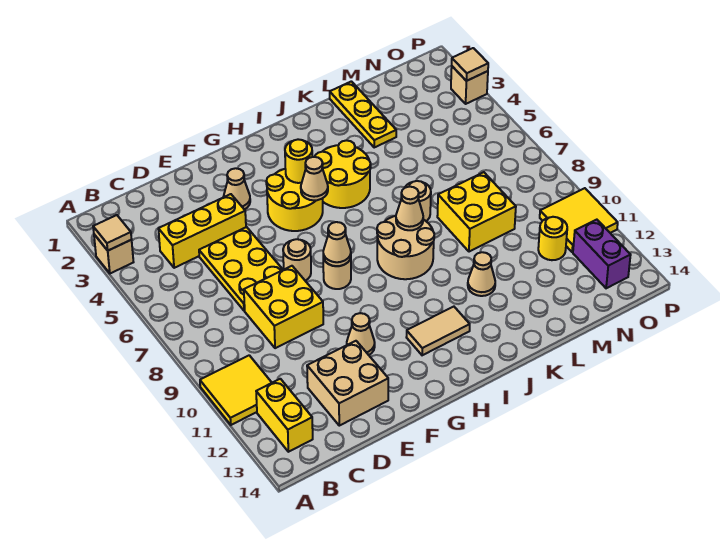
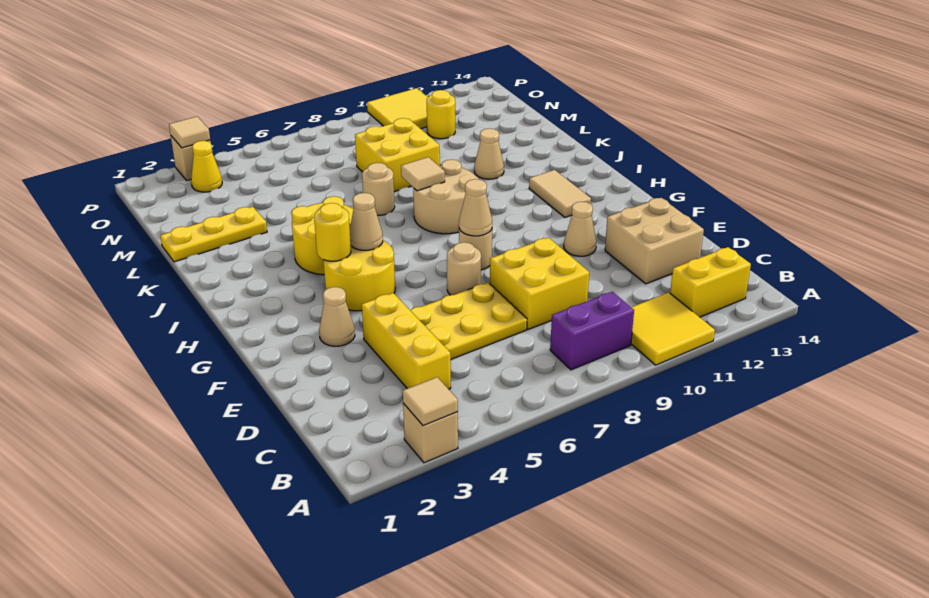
tan cone J8 level 2 -> tan tile J8 level 2
none -> yellow cone O3 level 1
purple brick O12:O13 level 1 -> purple brick B8:B9 level 1

